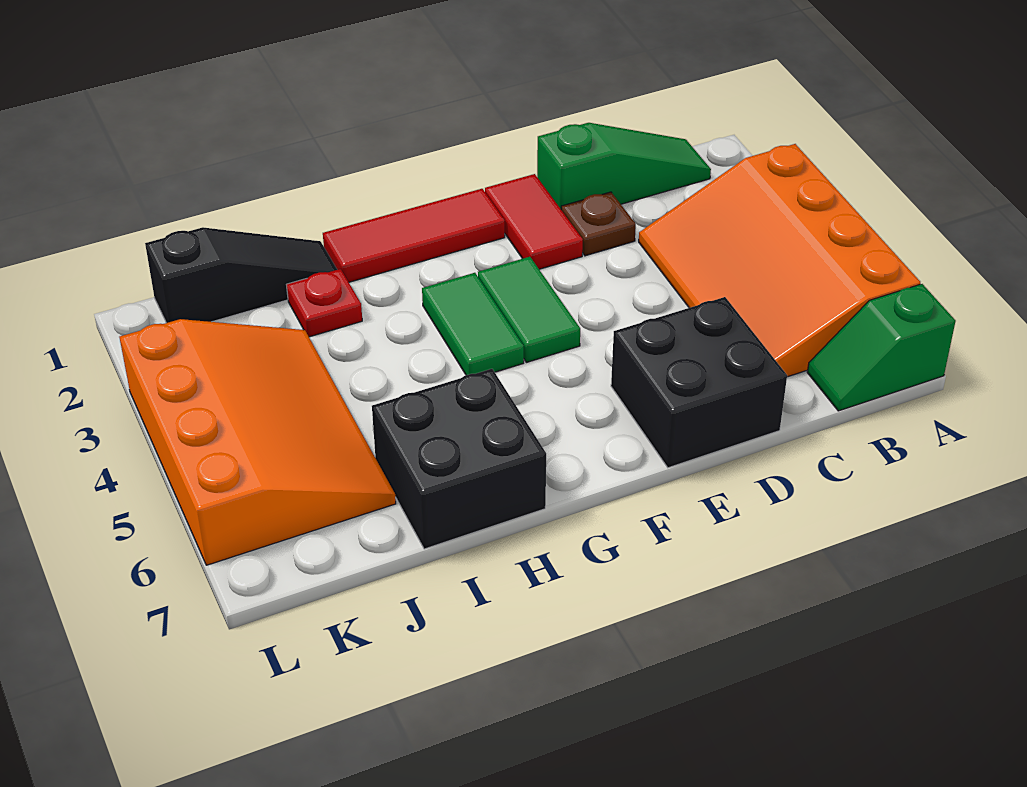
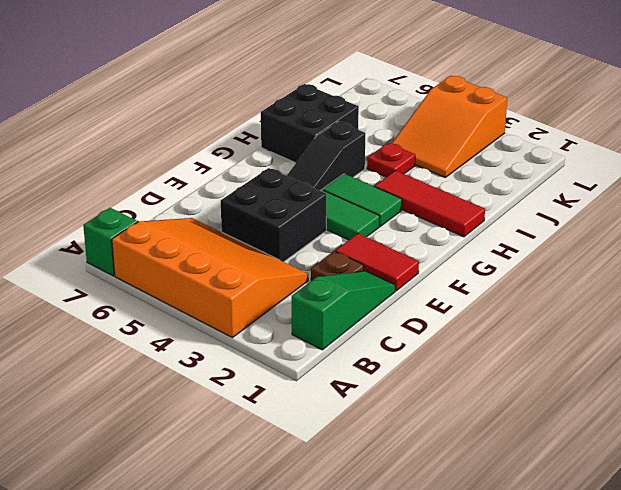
green slope B1:D1 level 1 top D -> green slope B1:D1 level 1 top B
black brick D6:E7 level 1 -> black brick D4:E5 level 1
red tile F1:H1 level 1 -> red tile H1:H3 level 1
black slope I1:K1 level 1 top K -> black slope F5:H5 level 1 top H
red plate I2 level 1 -> red plate I4 level 1
orange slope J3:L6 level 1 top L -> orange slope J3:L4 level 1 top L

